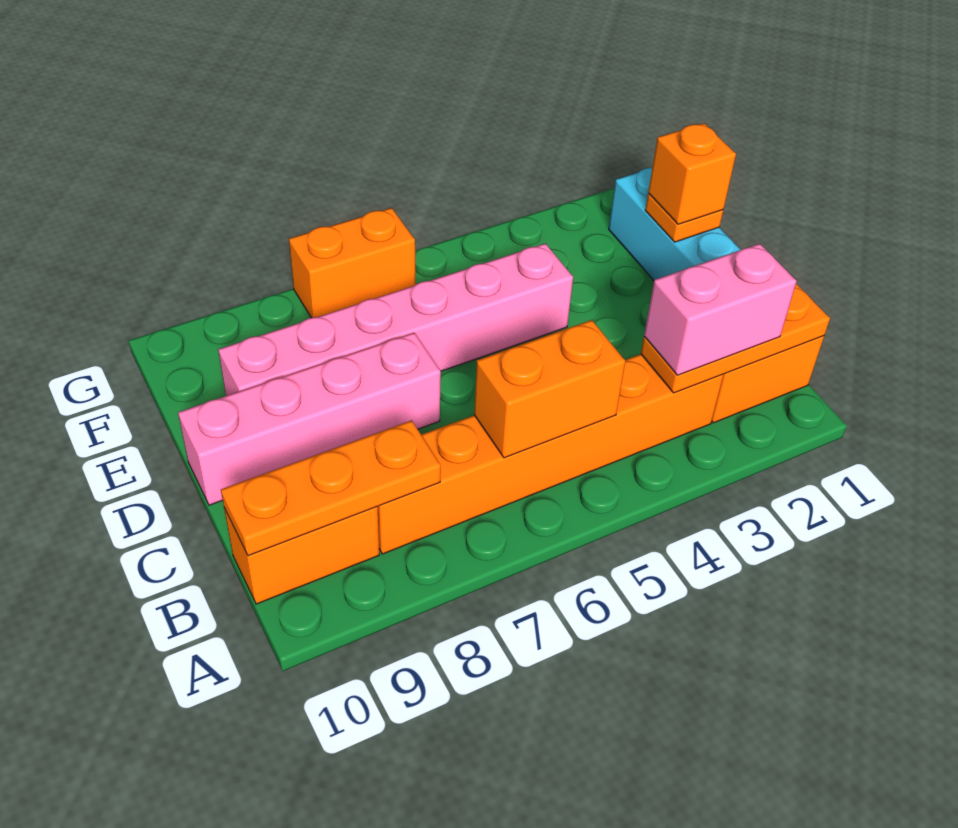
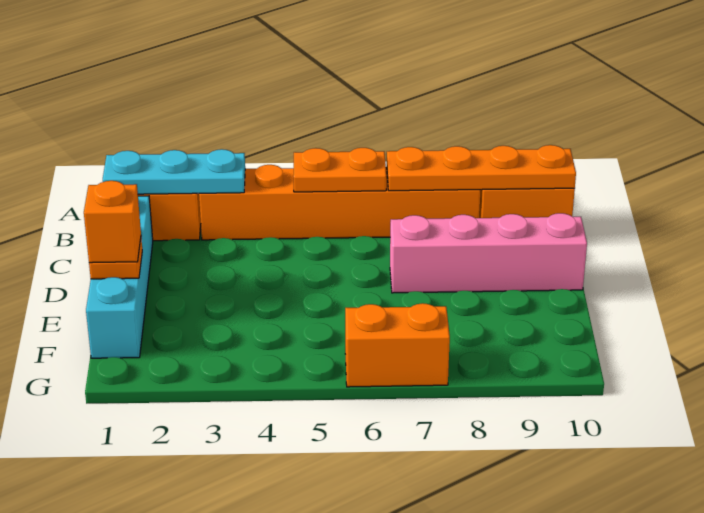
orange plate B1:B3 level 2 -> cyan plate B1:B3 level 2
pink brick B2:B3 level 3 -> none
orange brick B5:B6 level 2 -> orange plate B5:B6 level 2
orange plate B8:B10 level 2 -> orange plate B7:B10 level 2
pink brick E4:E9 level 1 -> none

